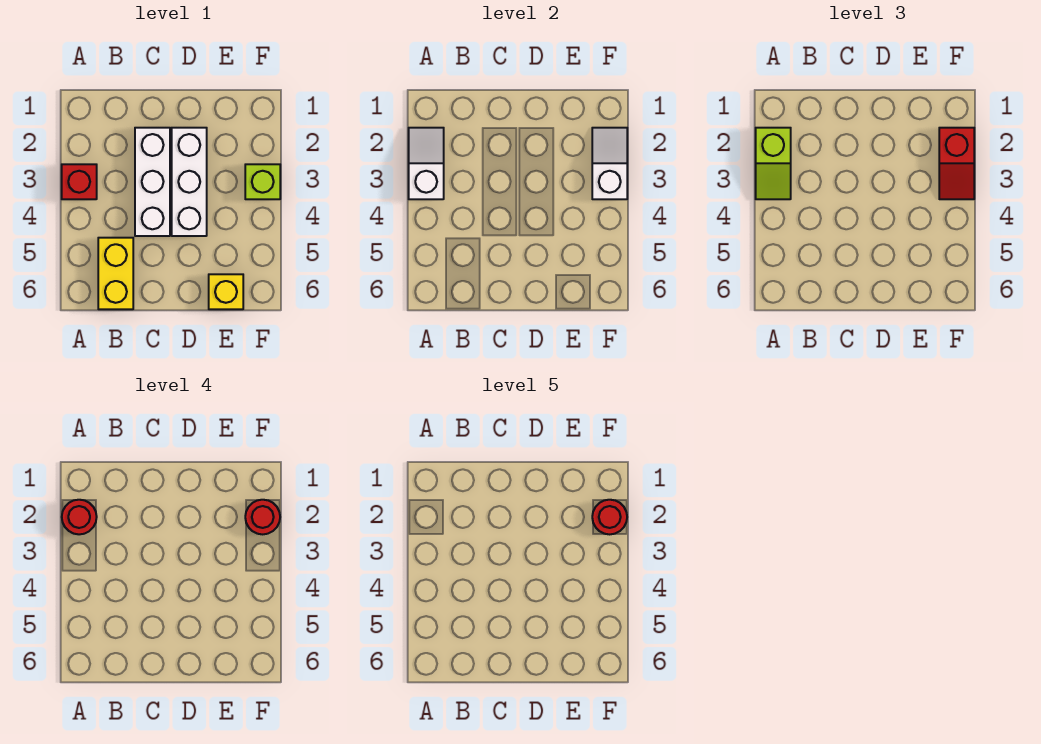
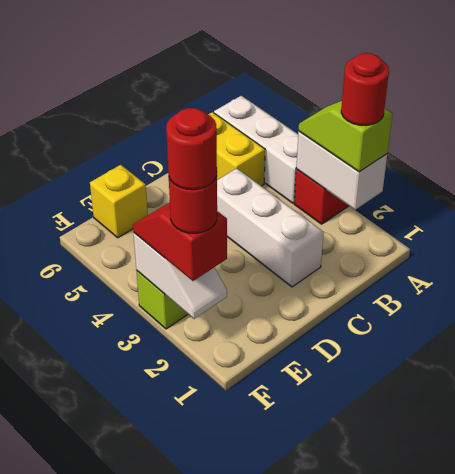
white slope A2:A3 level 2 top 3 -> white brick A2:A3 level 2
white brick D2:D4 level 1 -> white brick A4:A6 level 1

